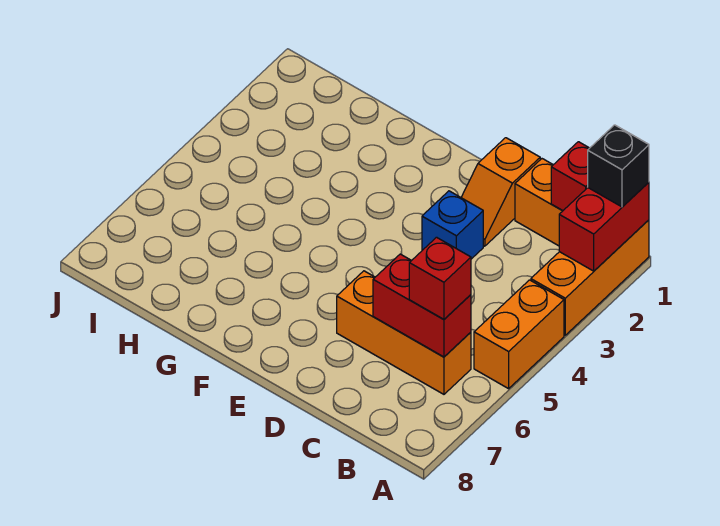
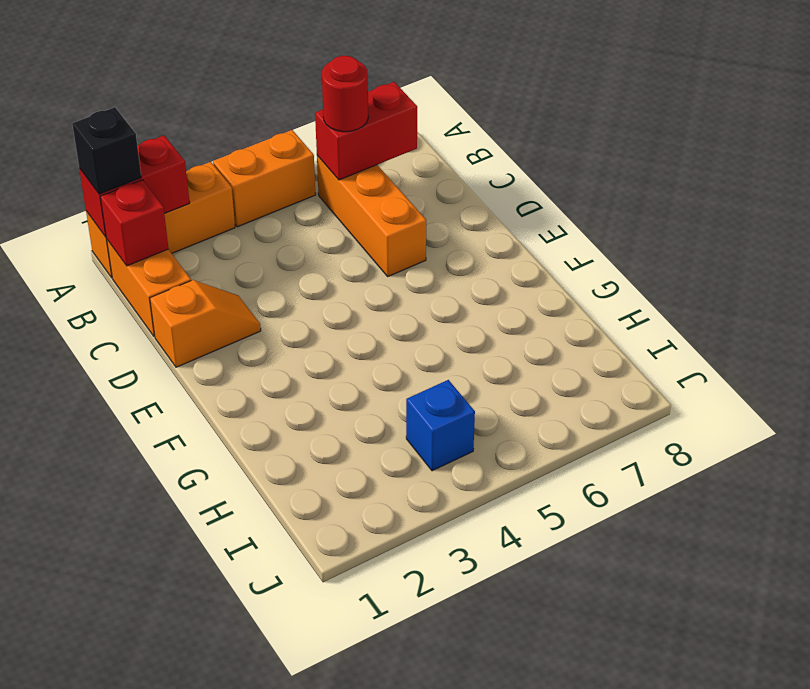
red brick B6:C6 level 2 -> red brick B6:B7 level 2
red brick B6 level 3 -> red round brick B6 level 3
blue brick D3 level 1 -> blue brick I4 level 1

